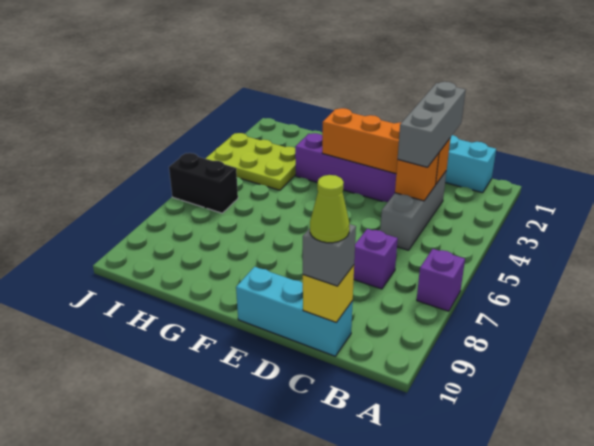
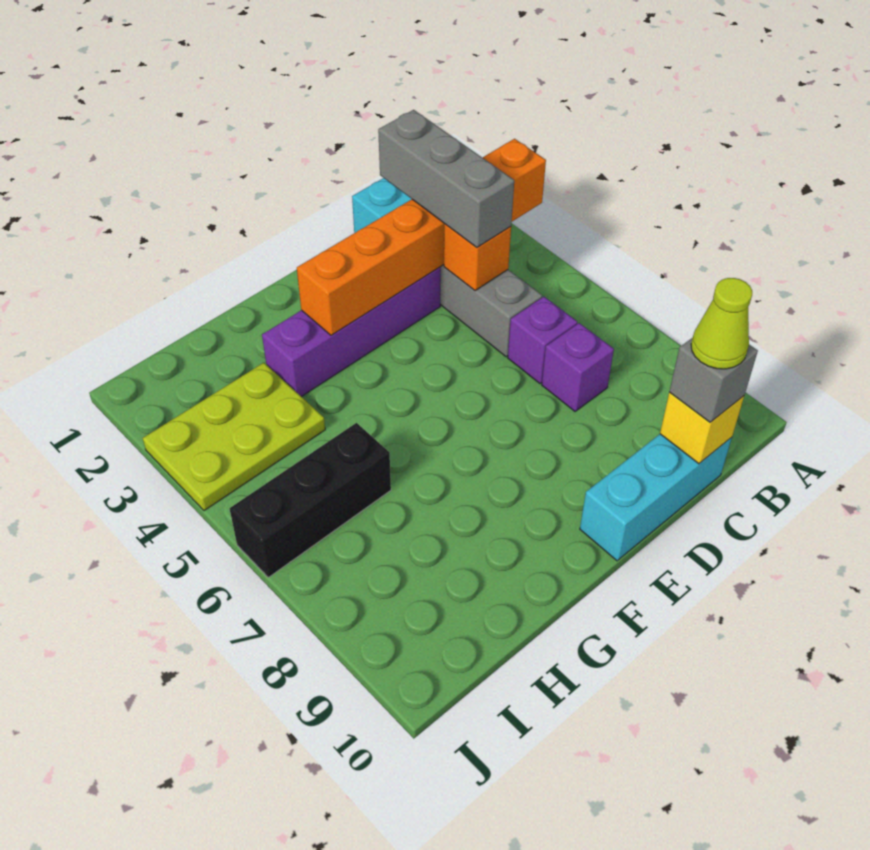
purple brick A7 level 1 -> purple brick C6 level 1
orange brick C3:F3 level 2 -> orange brick A3:F3 level 2
black brick I6:J6 level 1 -> black brick H6:J6 level 1

